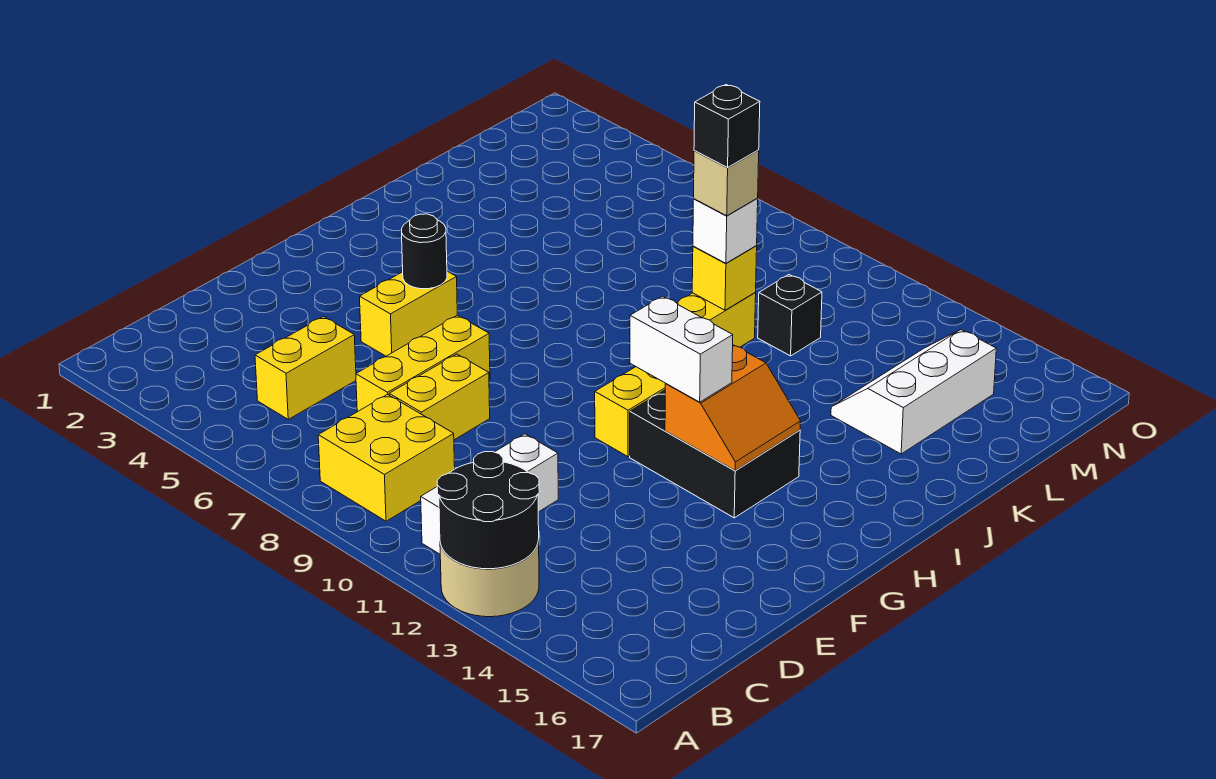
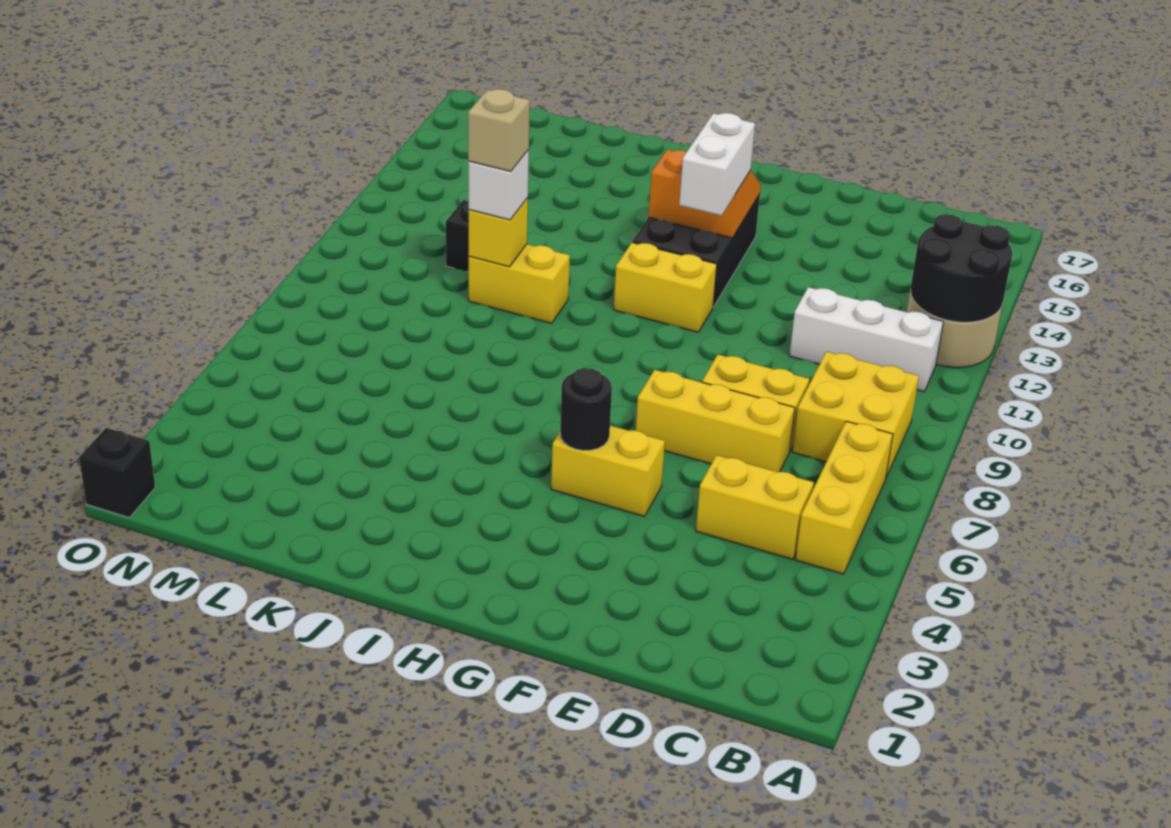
none -> yellow brick B5:B7 level 1
black brick K10 level 5 -> black brick O1 level 1
white slope K14:M15 level 1 top 15 -> none

